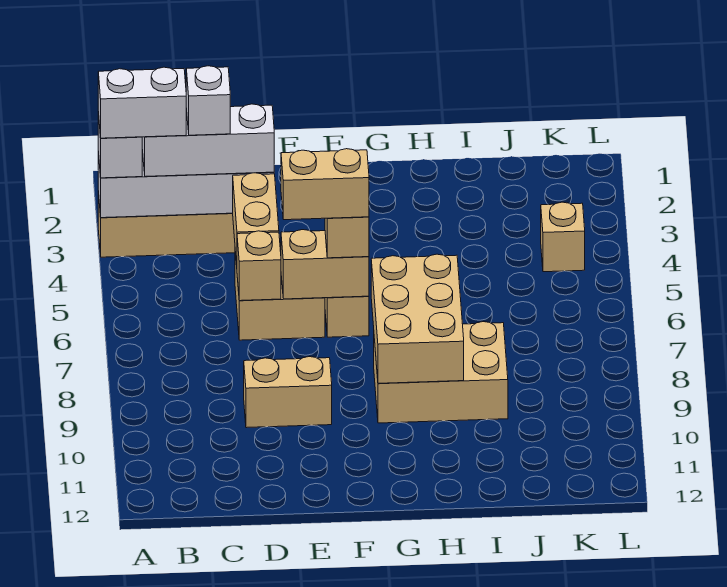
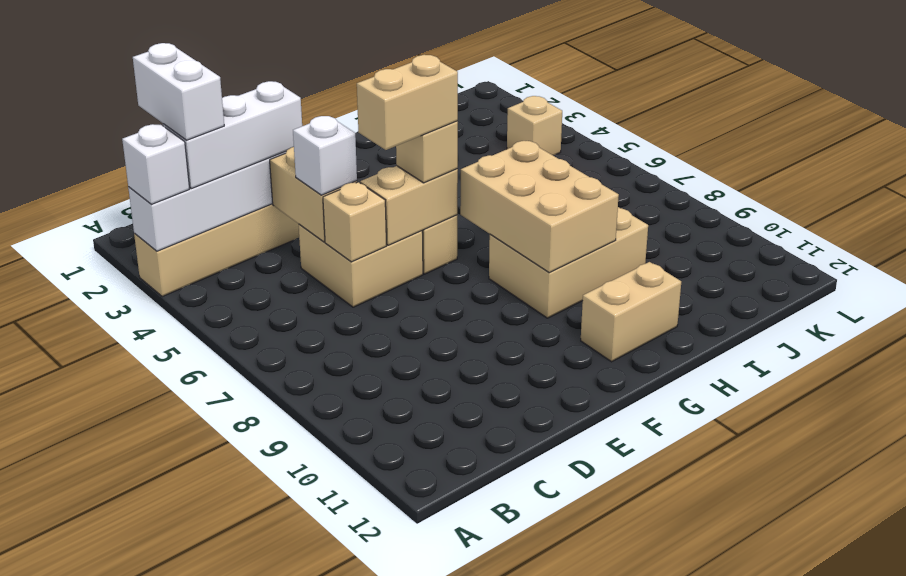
white brick A3:B3 level 4 -> white brick B2:B3 level 4
white brick C3 level 4 -> white brick D5 level 3
tan brick D9:E9 level 1 -> tan brick G11:H11 level 1

